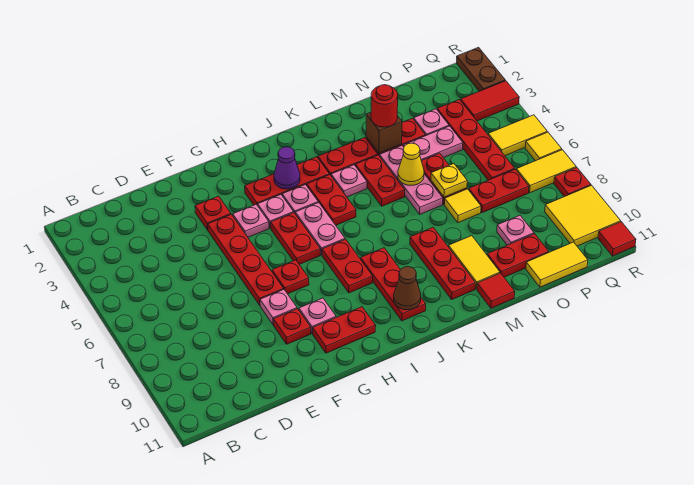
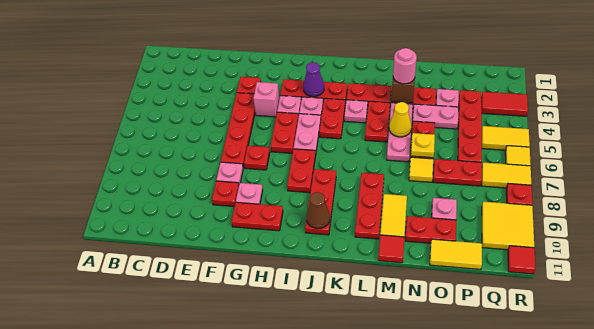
pink plate G4 level 1 -> pink brick G4 level 1
red round brick M3 level 3 -> pink round brick M3 level 3
brown plate R1:R2 level 1 -> none

